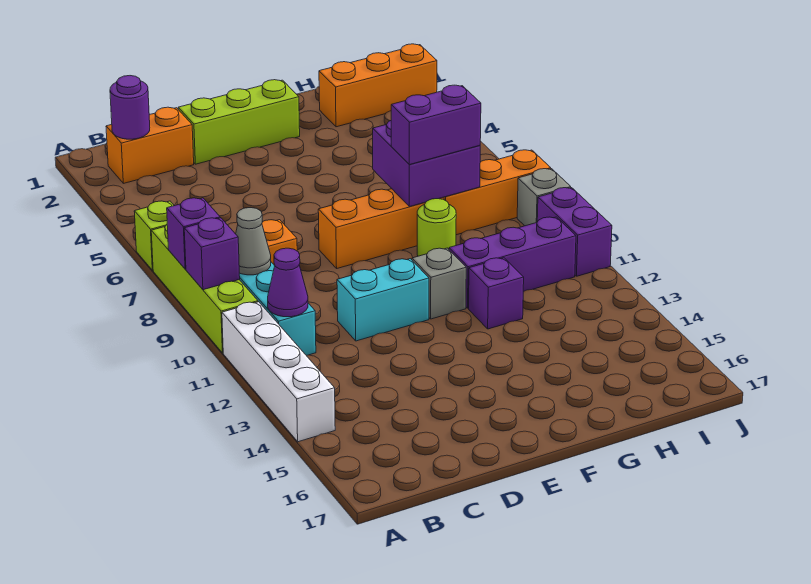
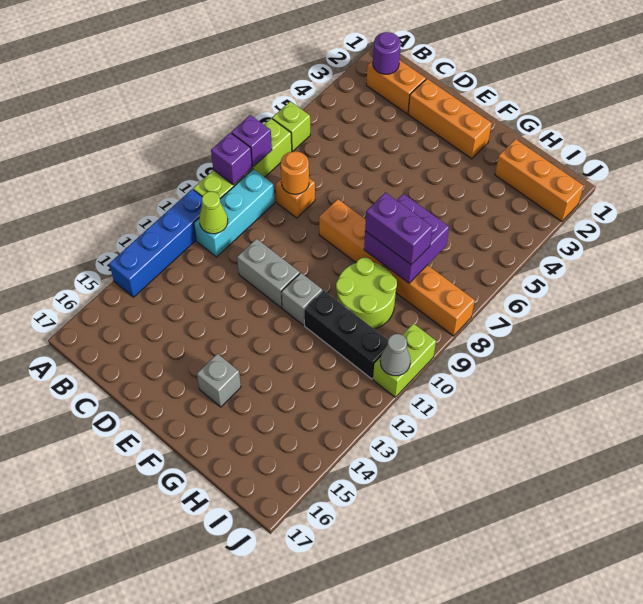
white brick A11:A14 level 1 -> blue brick A11:A14 level 1
grey cone B9 level 2 -> grey cone J11 level 2
purple cone B11 level 2 -> lime cone B11 level 2
none -> orange round brick C8 level 2
lime brick D2:F2 level 1 -> orange brick D2:F2 level 1
cyan brick D11:E11 level 1 -> grey brick D11:E11 level 1
lime round brick G9 level 1 -> lime round brick G9:H10 level 1
purple brick G11:I11 level 1 -> black brick G11:I11 level 1
purple brick G12 level 1 -> none
grey brick J9 level 1 -> grey brick F15 level 1
purple brick J10:J11 level 1 -> lime brick J10:J11 level 1

